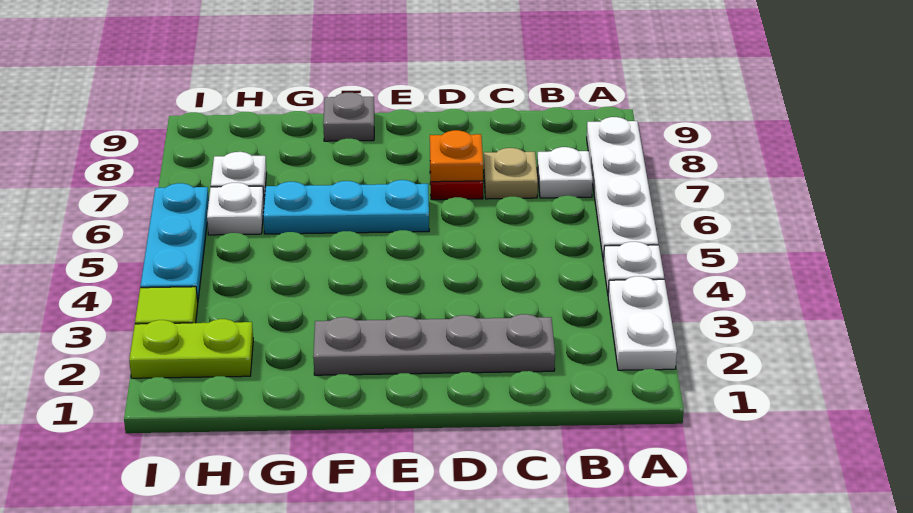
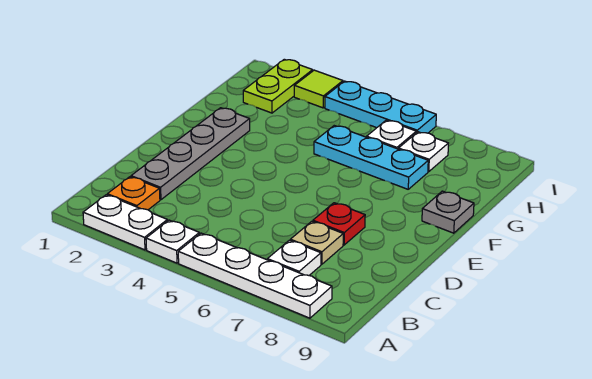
orange plate D7 level 2 -> orange plate B2 level 1
cyan plate E6:G6 level 1 -> cyan plate G5:G7 level 1

